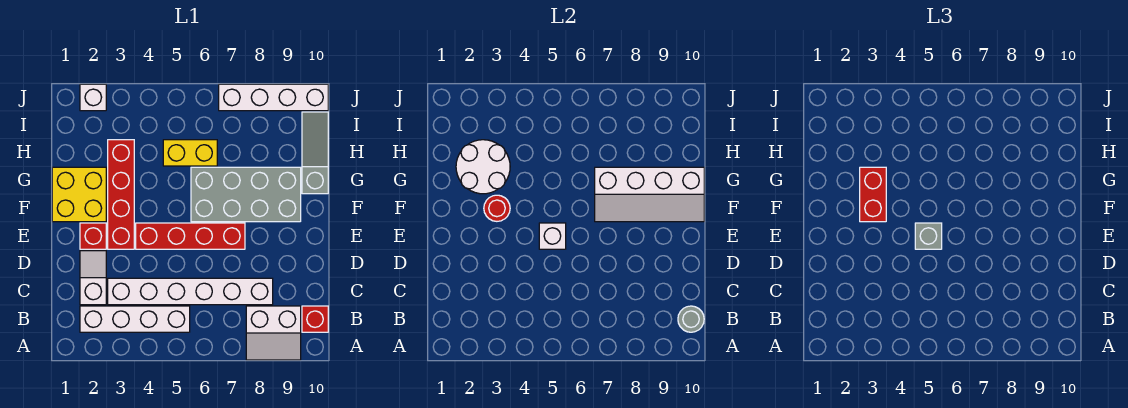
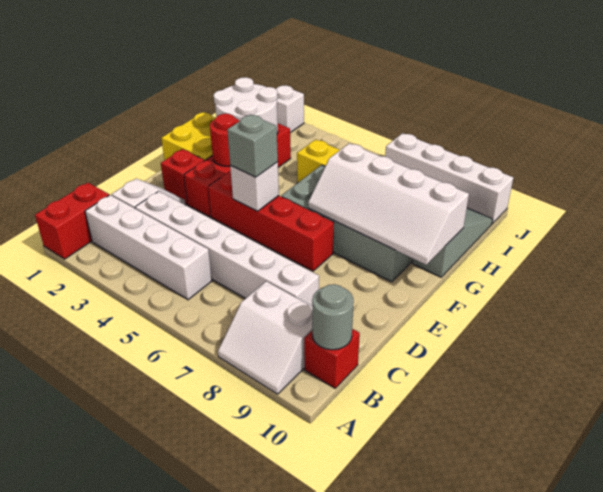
red brick F3:G3 level 3 -> red brick A1:B1 level 1

